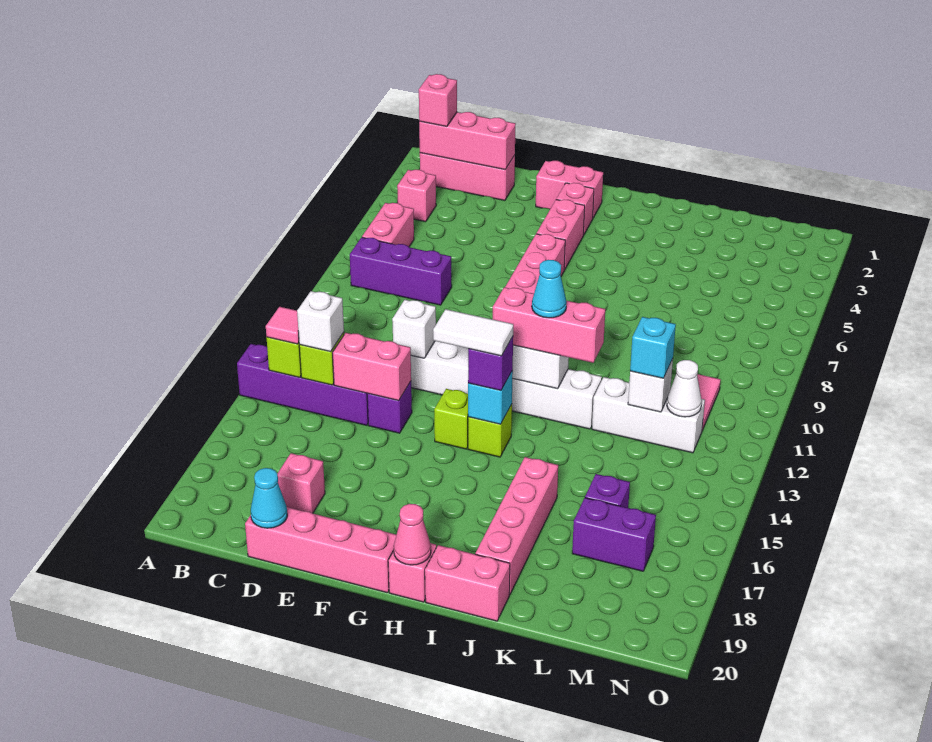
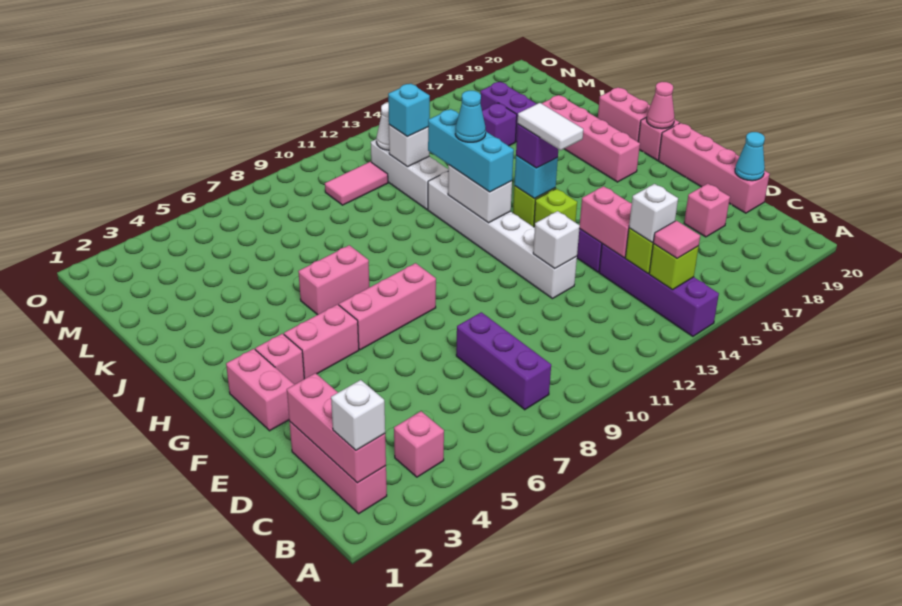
pink brick B2 level 3 -> white brick B2 level 3
pink brick B6:B7 level 1 -> pink brick I6:I7 level 1
pink brick H12:J12 level 3 -> cyan brick H12:J12 level 3
pink brick J16:J19 level 1 -> pink brick H18:K18 level 1

